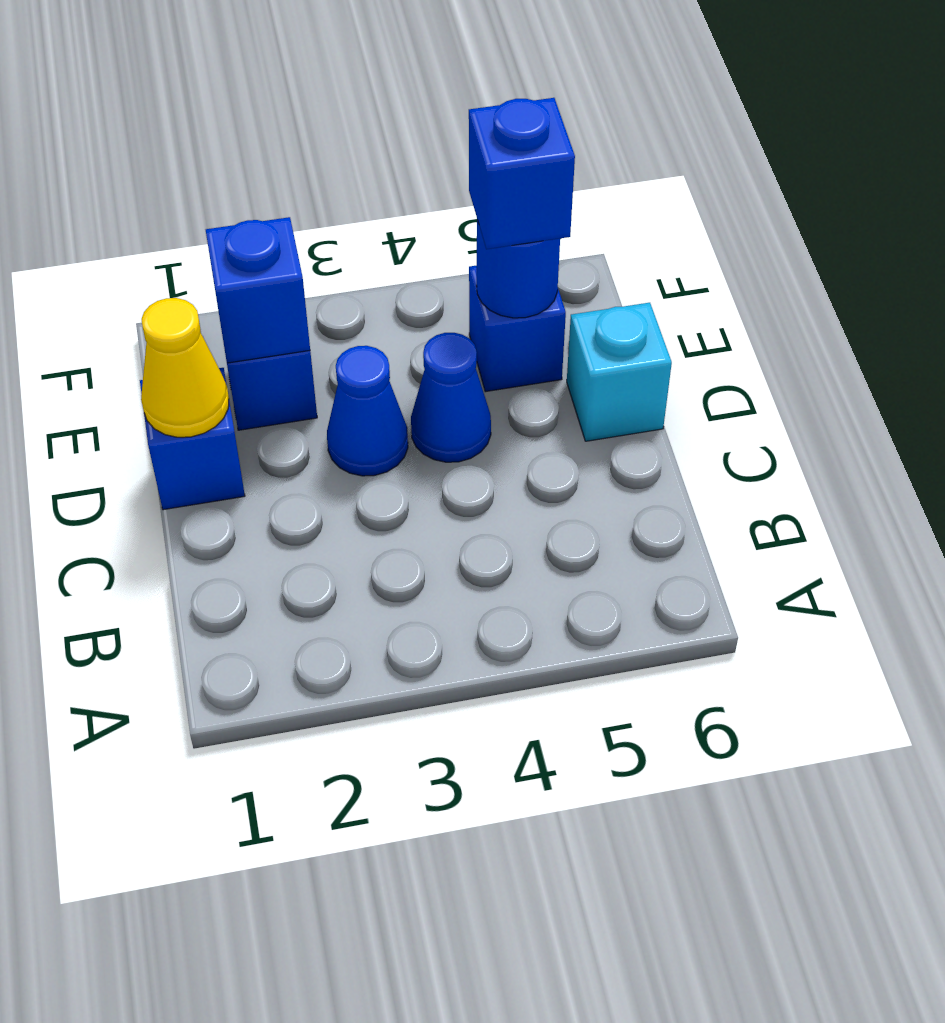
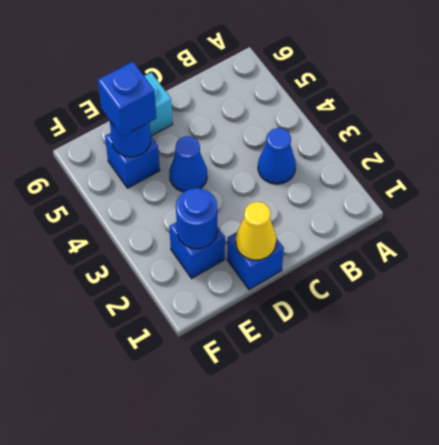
blue cone D3 level 1 -> blue cone B3 level 1
blue brick E2 level 2 -> blue round brick E2 level 2

